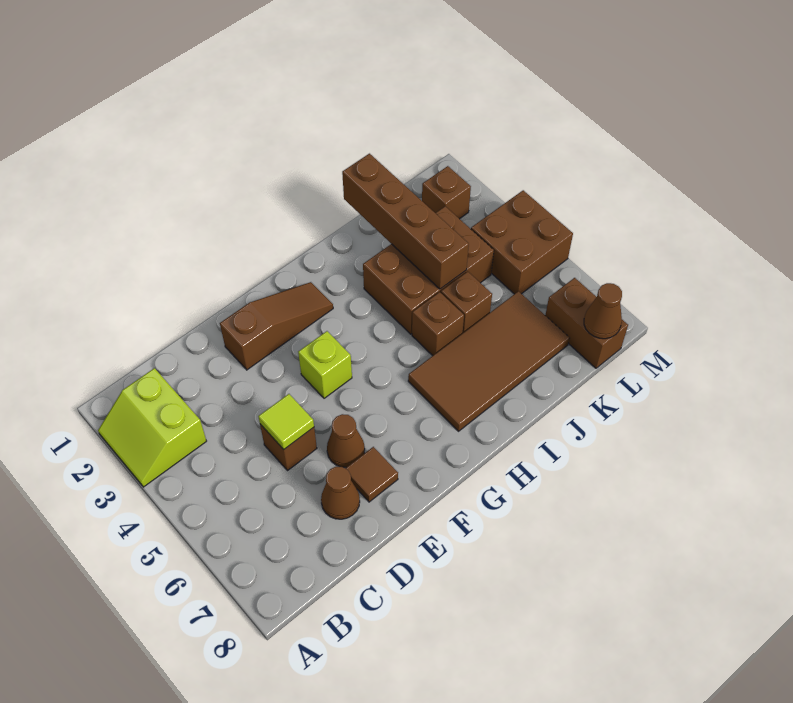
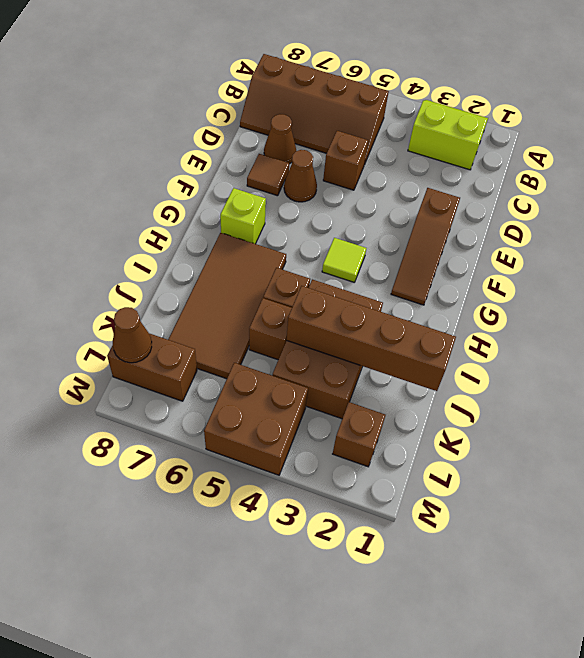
none -> brown slope B5:C8 level 1 top B
lime tile D5 level 2 -> lime tile G4 level 1
lime brick F4 level 1 -> lime brick G7 level 1

